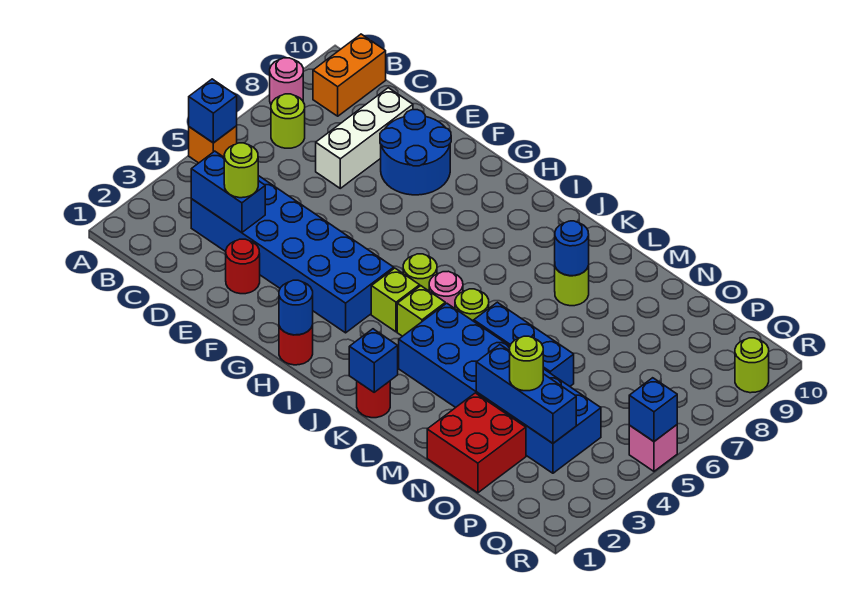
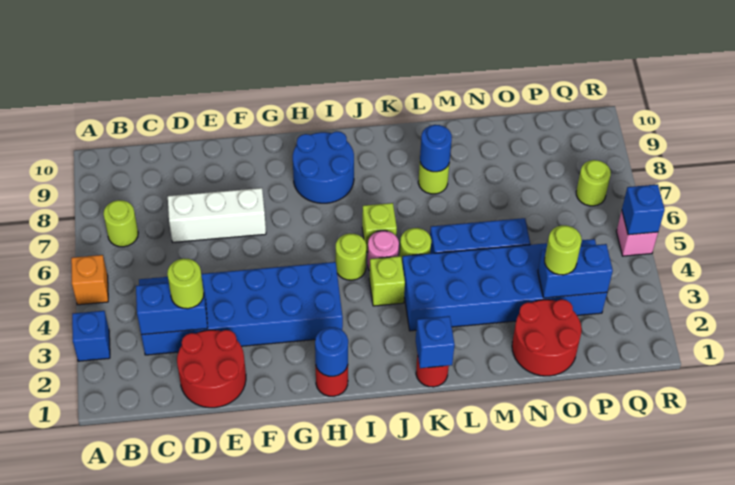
blue brick A5 level 2 -> blue brick A3 level 1
pink round brick A8 level 1 -> none
orange brick B9:B10 level 1 -> none
white brick D7:D9 level 1 -> white brick D7:F7 level 1
red round brick E2 level 1 -> red round brick D1:E2 level 1
blue round brick E8:F9 level 1 -> blue round brick H8:I9 level 1
lime brick I4 level 1 -> lime brick J6 level 1
red brick N1:O2 level 1 -> red round brick N1:O2 level 1
blue brick N3:P3 level 2 -> blue brick O3:P3 level 2
lime round brick R9 level 1 -> lime round brick Q7 level 1

